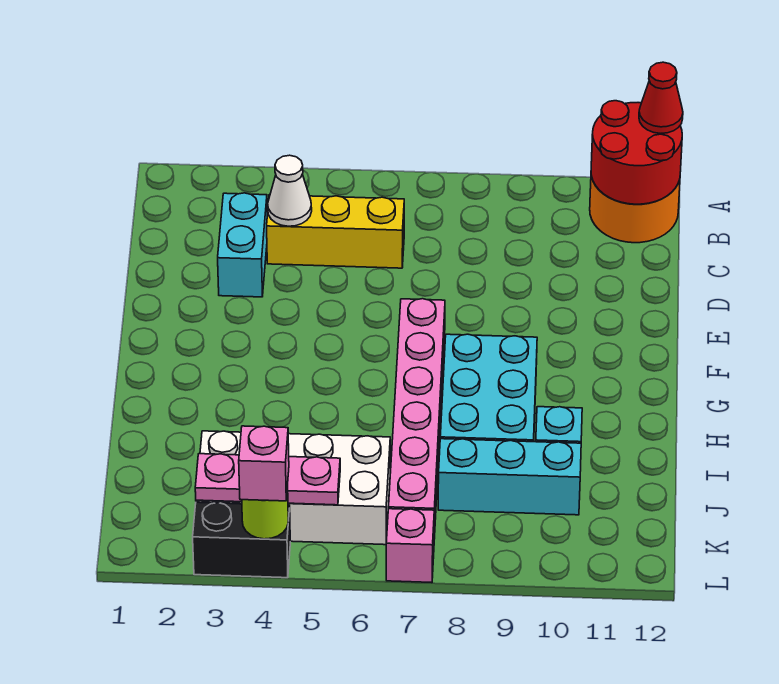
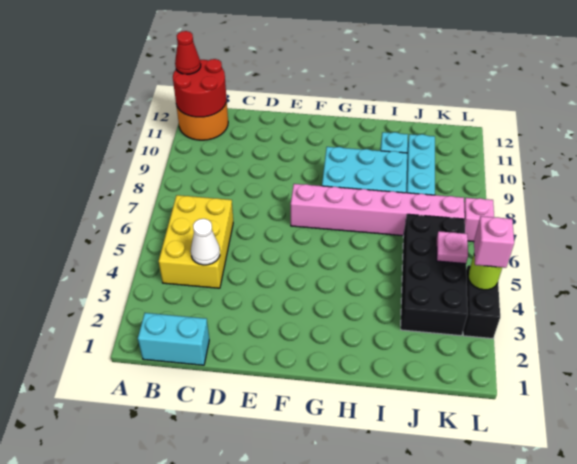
cyan brick C3:D3 level 1 -> cyan brick B1:C1 level 1
yellow brick C4:C6 level 1 -> yellow brick B4:C6 level 1
white brick J3:K6 level 1 -> black brick J3:K6 level 1
pink plate K3:K5 level 2 -> pink plate K5 level 2

